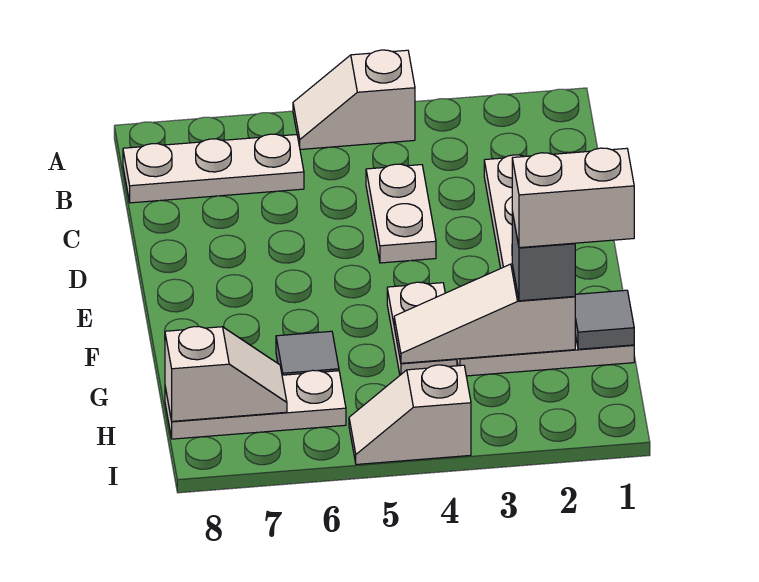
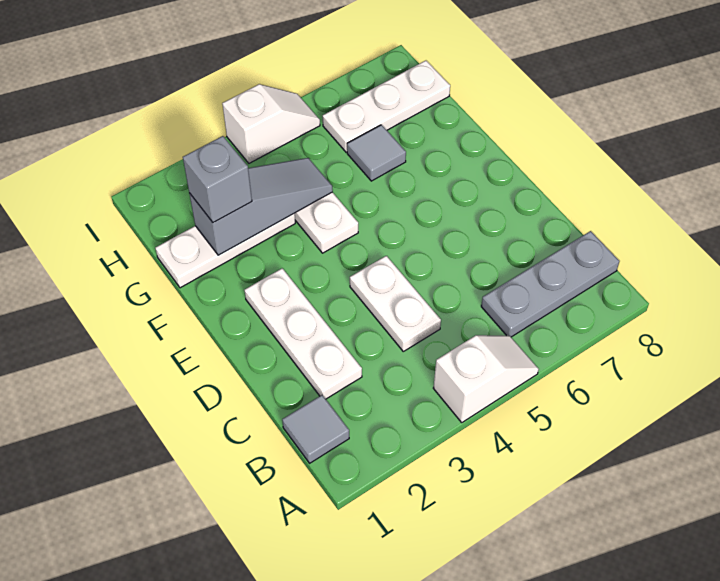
white plate B6:B8 level 1 -> grey plate B6:B8 level 1
grey tile G1 level 2 -> grey tile B1 level 1
white brick G1:G2 level 4 -> none
white slope G2:G4 level 2 top 2 -> grey slope G2:G4 level 2 top 2
white slope H7:H8 level 2 top 8 -> none

